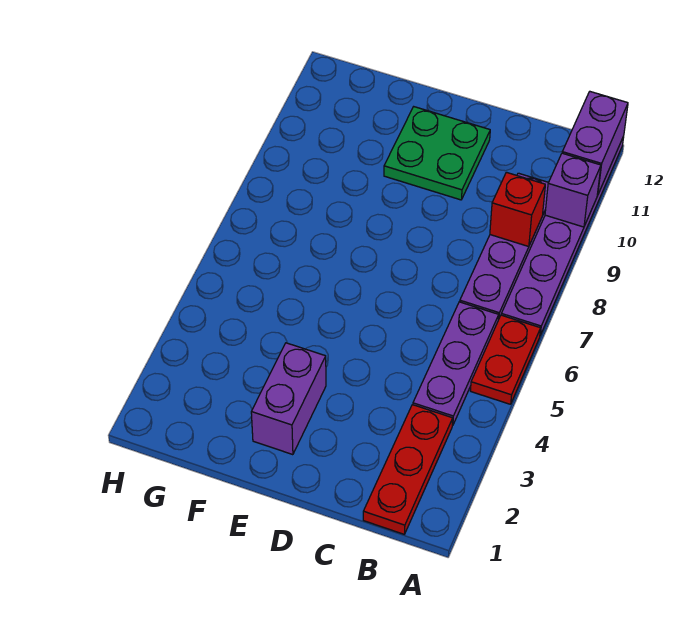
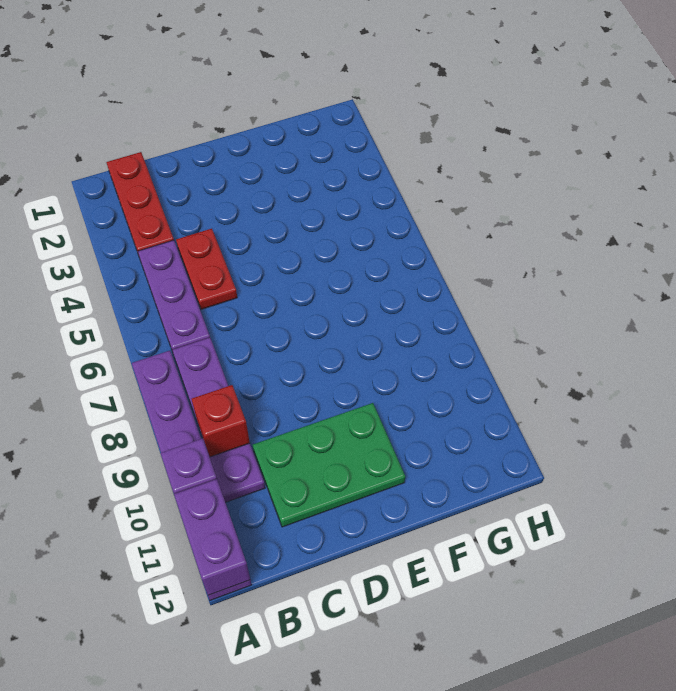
red plate A5:A6 level 1 -> red plate C4:C5 level 1
green plate D10:E11 level 1 -> green plate C10:E11 level 1
purple brick E2:E3 level 1 -> none

